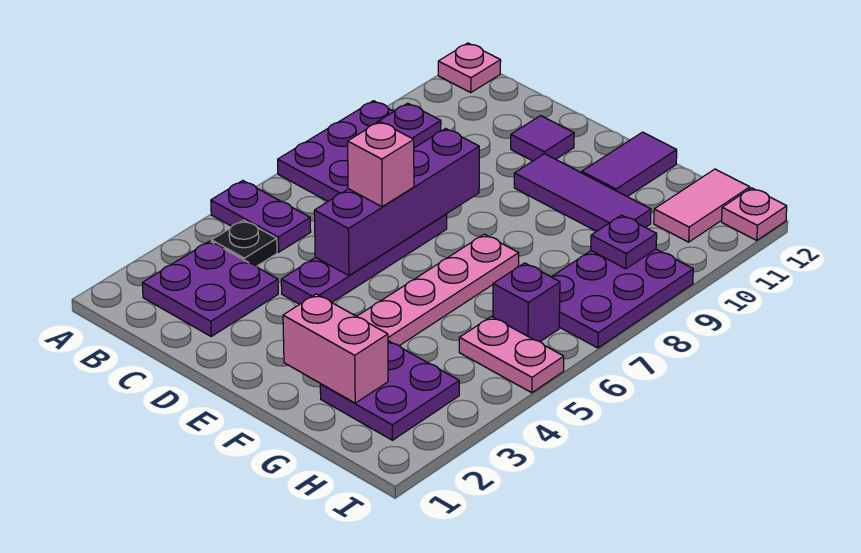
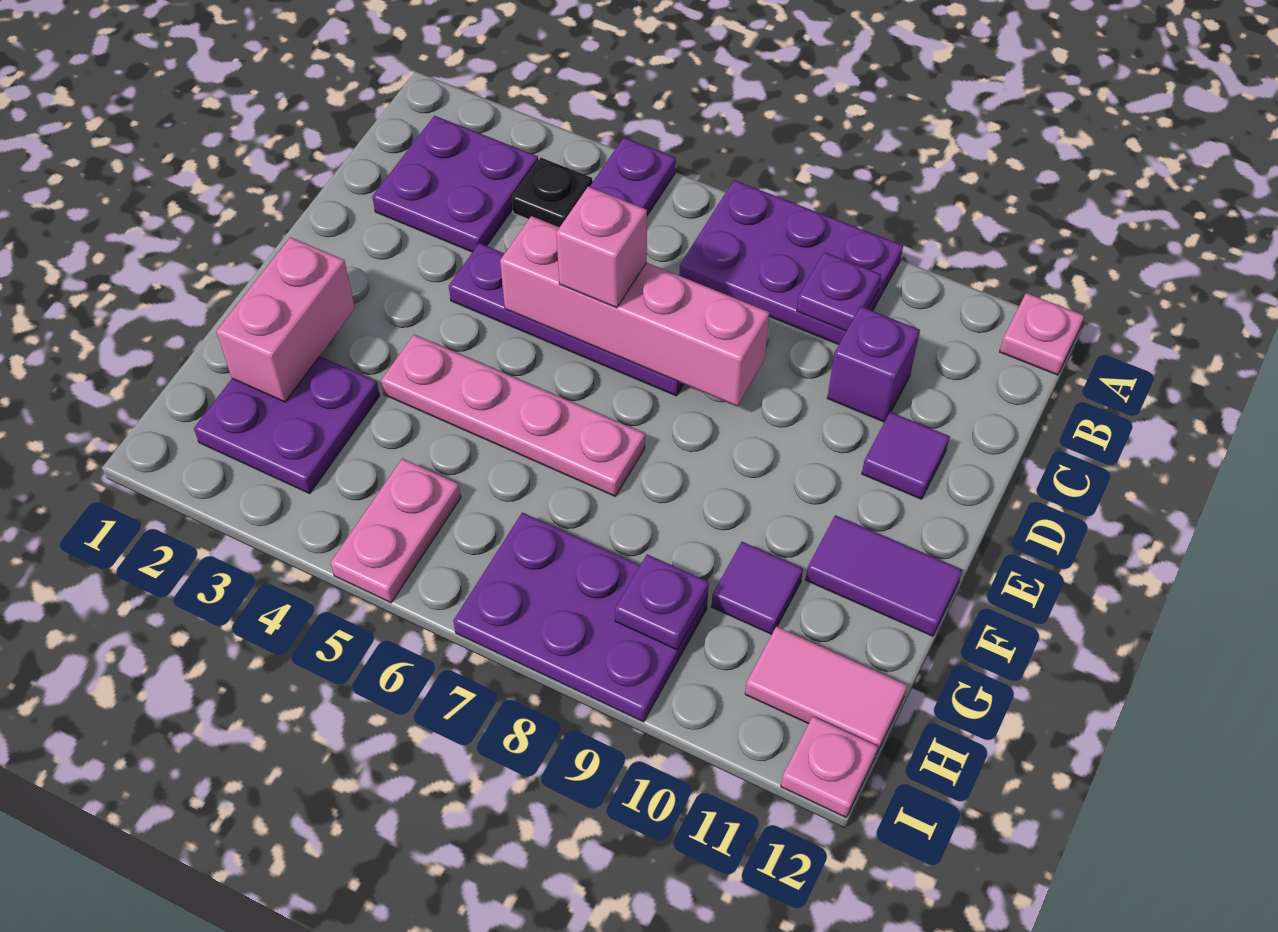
purple brick D5:D8 level 2 -> pink brick D5:D8 level 2
purple tile E10:G10 level 1 -> purple tile G10 level 1
purple brick H6 level 1 -> purple brick C10 level 1

